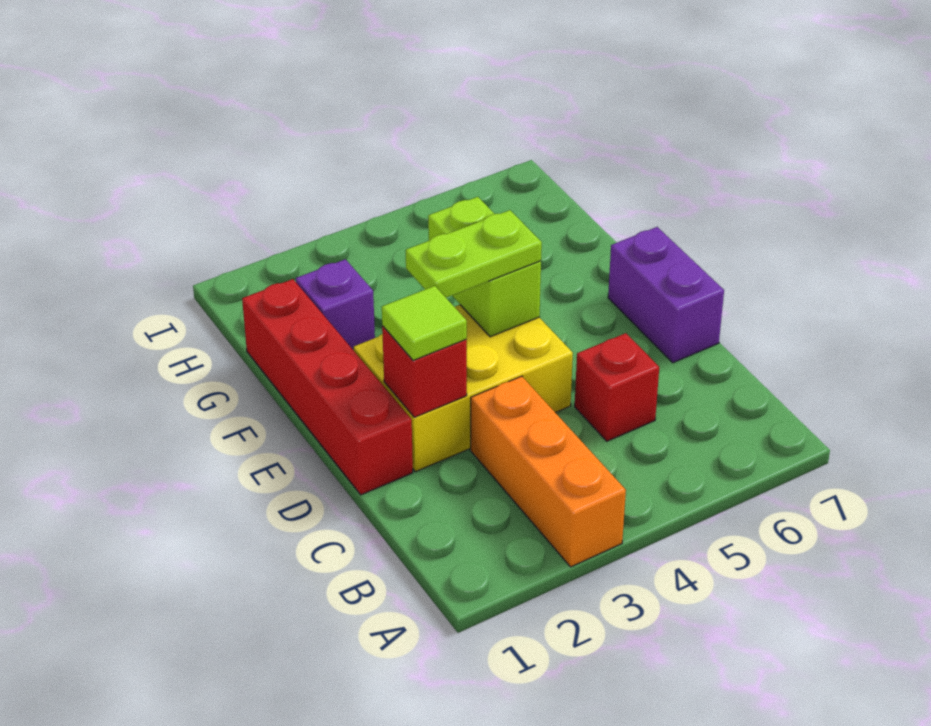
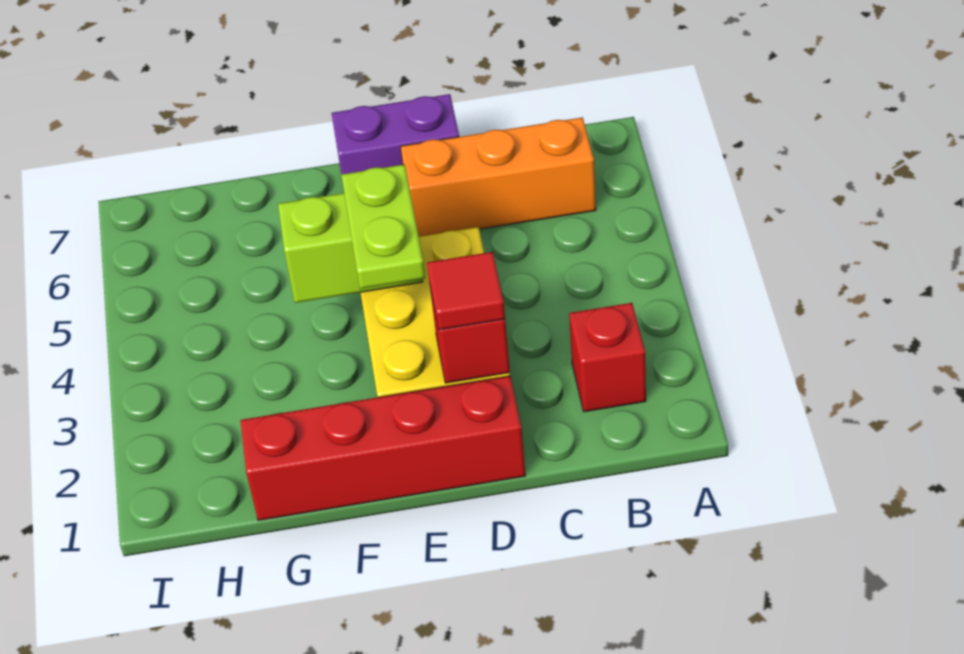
orange brick A3:C3 level 1 -> orange brick B6:D6 level 1
red brick C5 level 1 -> red brick B2 level 1
lime tile D2 level 3 -> red tile D2 level 3
purple brick G2 level 1 -> none

